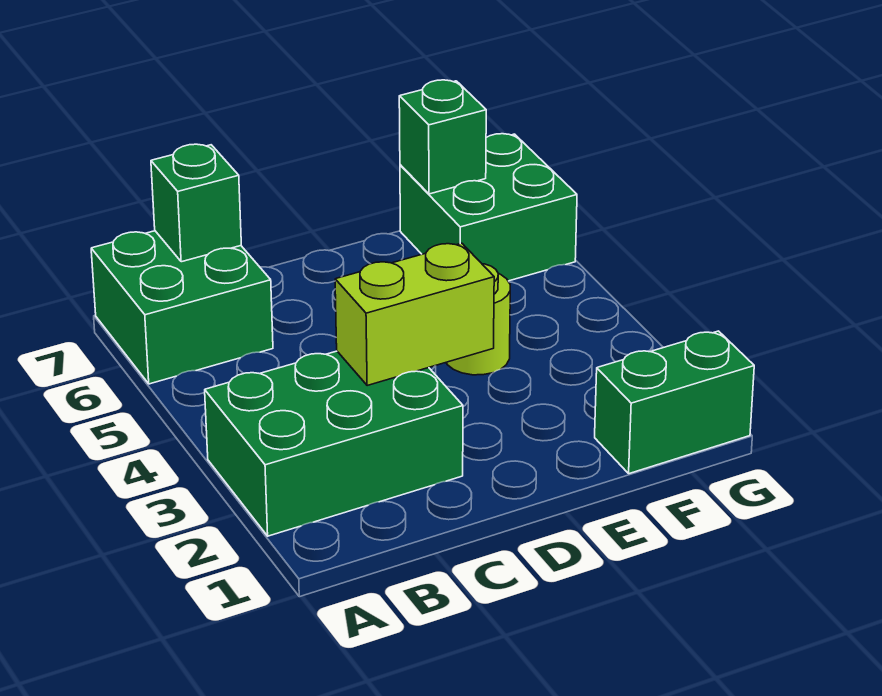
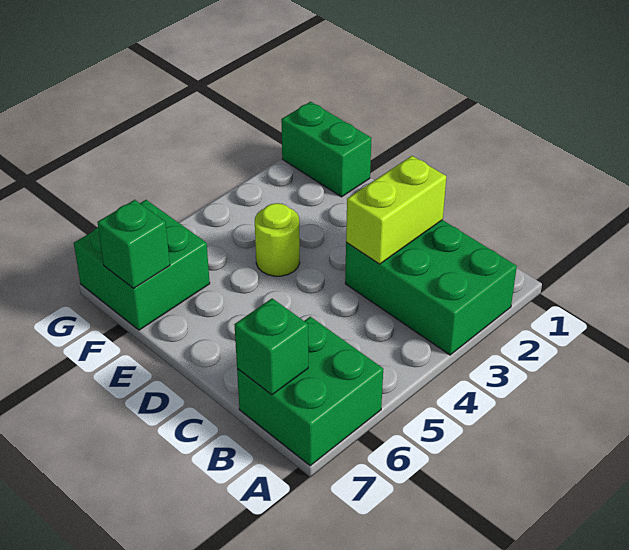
lime brick C3:D3 level 2 -> lime brick C2:C3 level 2

